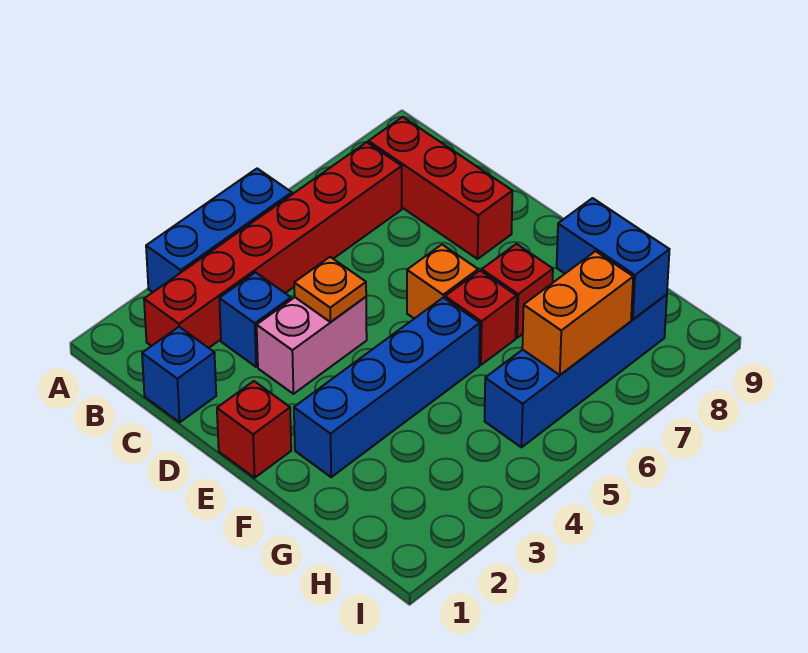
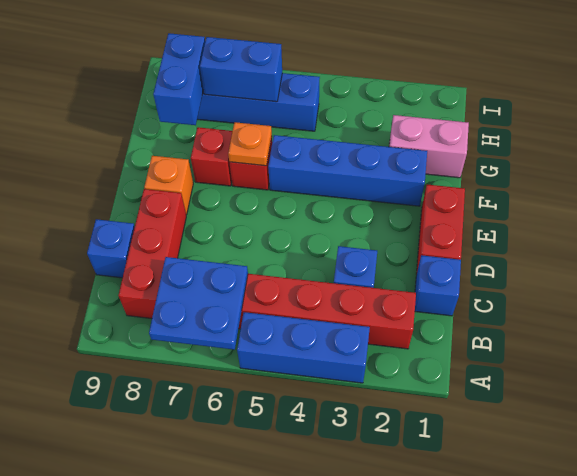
none -> blue plate A6:B7 level 2
none -> blue brick C9 level 1
pink brick D3:D4 level 1 -> pink brick G1:G2 level 1
orange plate D4 level 2 -> orange plate F6 level 2
red brick E1 level 1 -> red brick D1:E1 level 1
orange brick E6 level 1 -> orange brick E8 level 1
orange brick H6:H7 level 2 -> blue brick H6:H7 level 2

